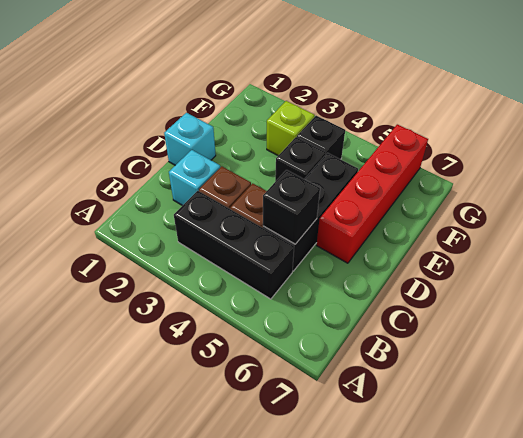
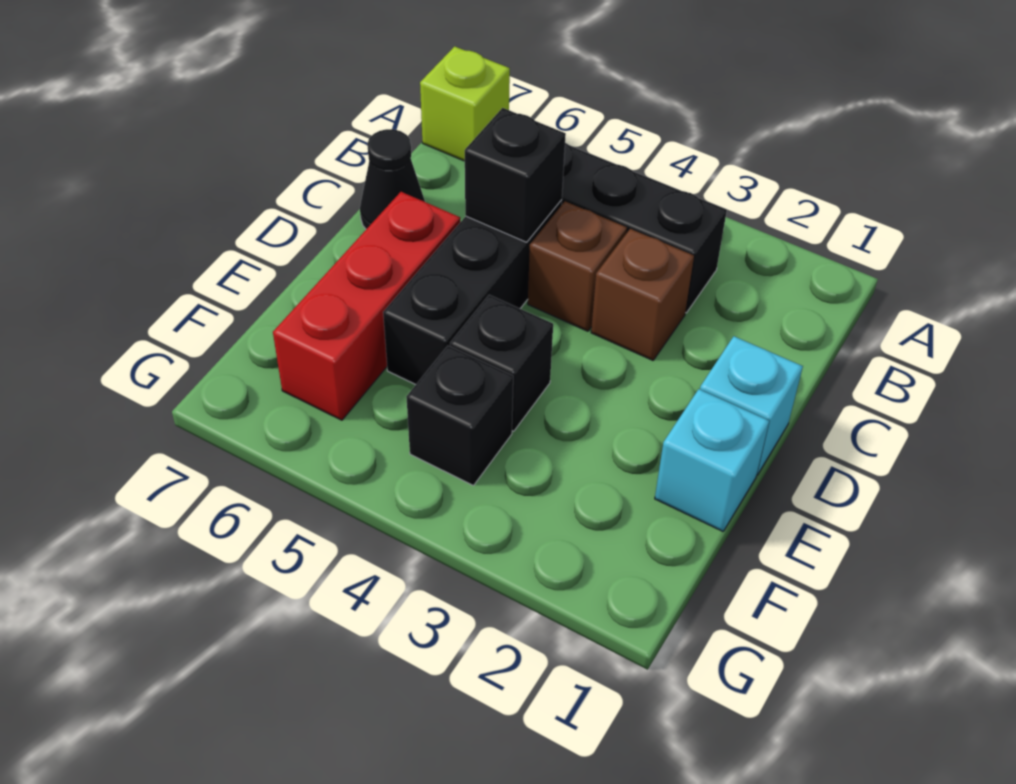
cyan brick C2 level 1 -> cyan brick E1 level 1
none -> black cone C7 level 1
red brick D6:G6 level 1 -> red brick D6:F6 level 1
lime brick F3 level 1 -> lime brick A7 level 1

